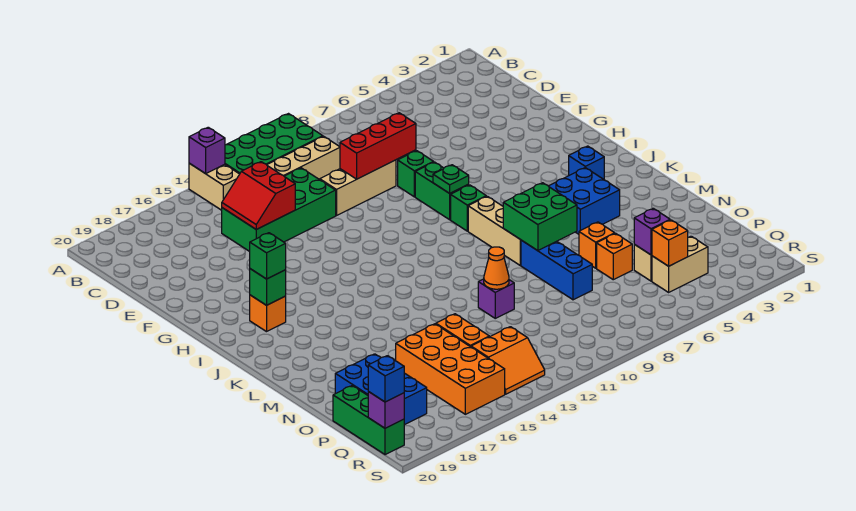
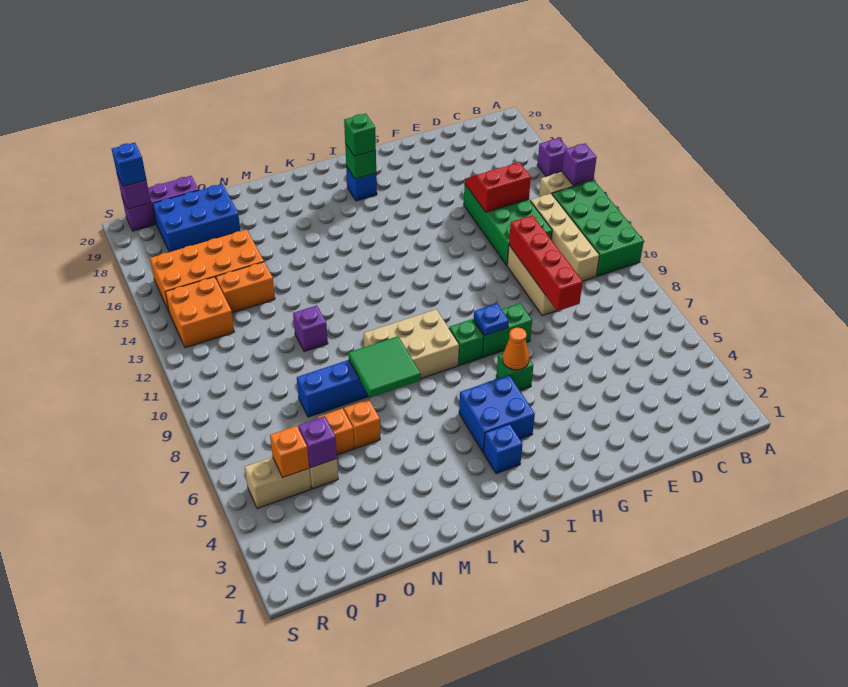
none -> purple brick A16 level 1
red brick E8:E10 level 2 -> red brick E8:E11 level 2
green brick F8 level 1 -> green brick H6 level 1
green plate H8 level 2 -> blue plate H8 level 2
orange brick I18 level 1 -> blue brick I18 level 1
tan brick J8:L8 level 1 -> tan brick J8:L9 level 1
blue brick K4:L5 level 1 -> blue brick I4:J5 level 1
green brick L7:M8 level 2 -> green tile L7:M8 level 2
orange cone N11 level 2 -> orange cone H6 level 2
green brick P20:R20 level 1 -> purple brick P20:R20 level 1
tan brick Q4:Q5 level 1 -> tan brick Q5:R5 level 1
orange slope Q13:R14 level 1 top Q -> orange brick Q13:R14 level 1

